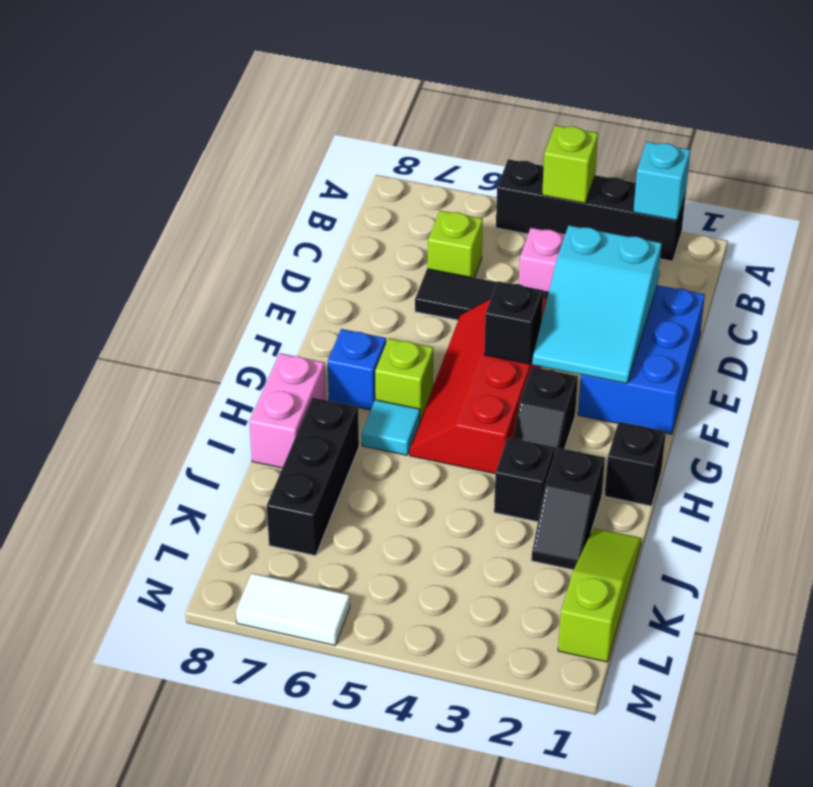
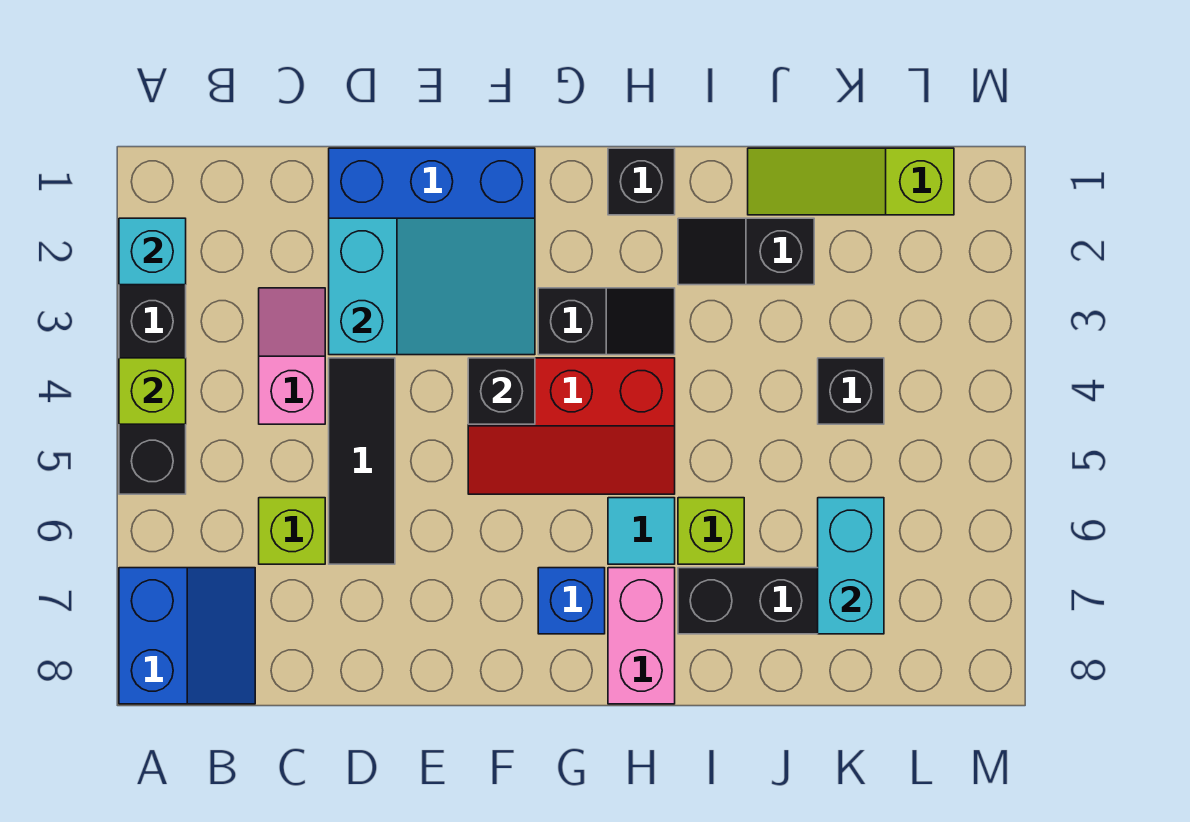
none -> blue slope A7:B8 level 1 top A
red slope E4:H5 level 1 top 4 -> red slope F4:H5 level 1 top 4
lime brick G6 level 1 -> lime brick I6 level 1
pink brick H8:I8 level 1 -> pink brick H7:H8 level 1
black slope I2:J2 level 1 top I -> black slope I2:J2 level 1 top J
black brick I3 level 1 -> black brick K4 level 1
none -> cyan brick K6:K7 level 2
white tile M6:M7 level 1 -> none

